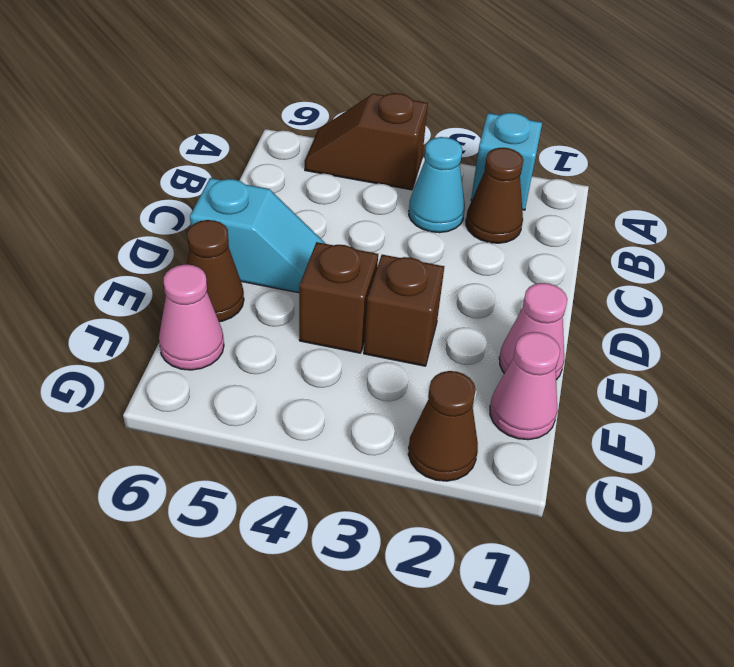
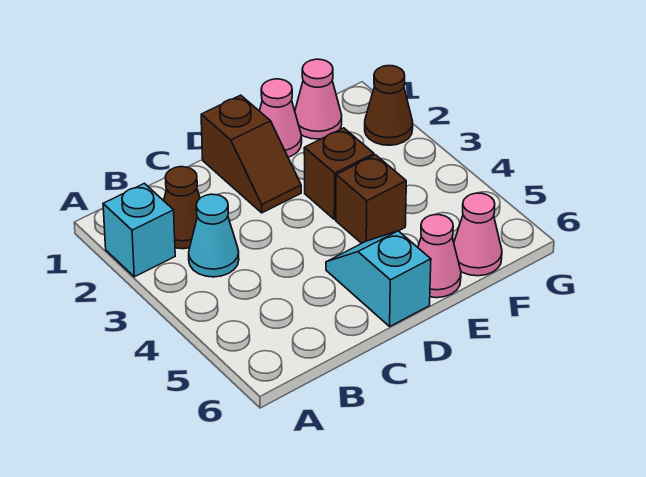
brown slope A4:A5 level 1 top 4 -> brown slope D1:D2 level 1 top 1
brown cone E6 level 1 -> pink cone E6 level 1

